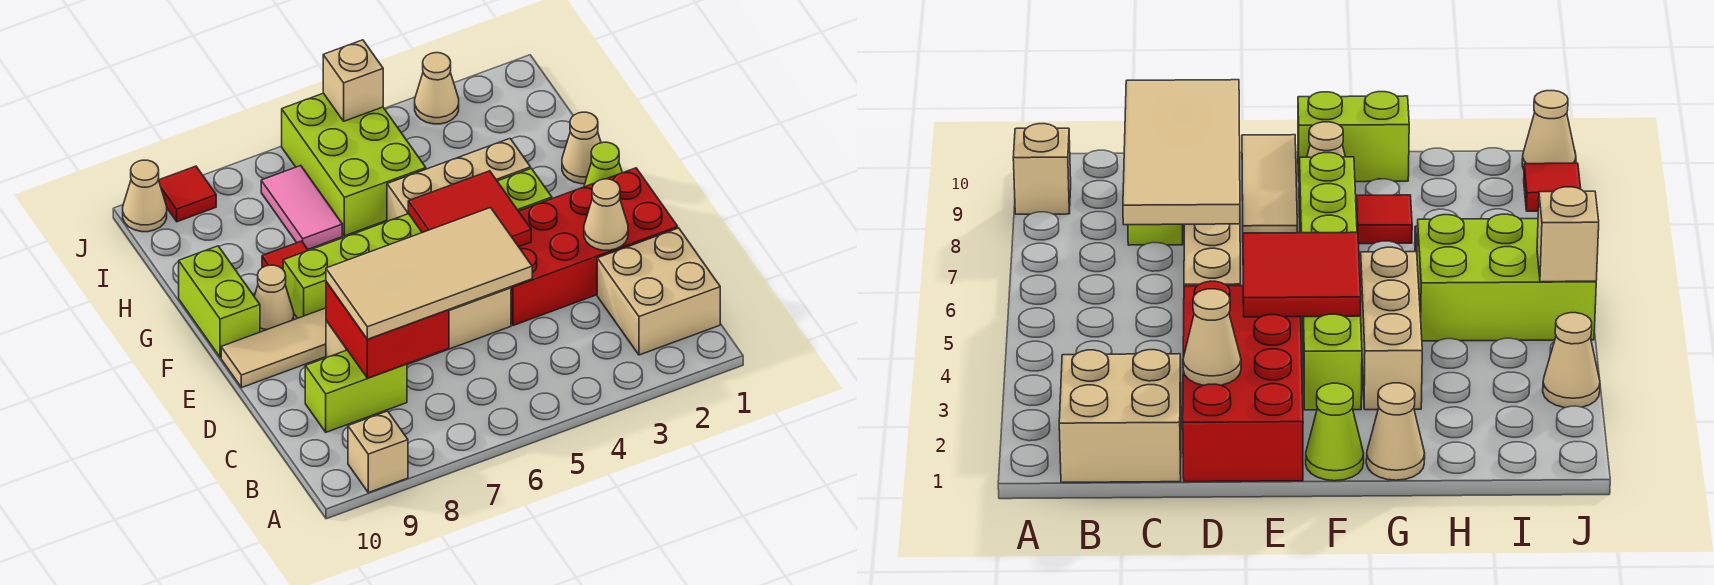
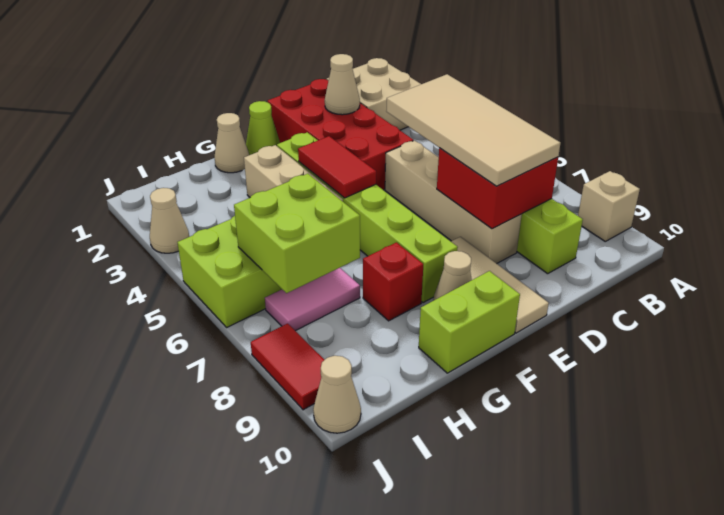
red tile E4:F5 level 2 -> red tile F4:F5 level 2
red tile G8 level 1 -> red brick G8 level 1
none -> lime brick H6:I7 level 2
tan brick J5 level 2 -> none
red tile J9 level 1 -> red tile J8:J9 level 1

